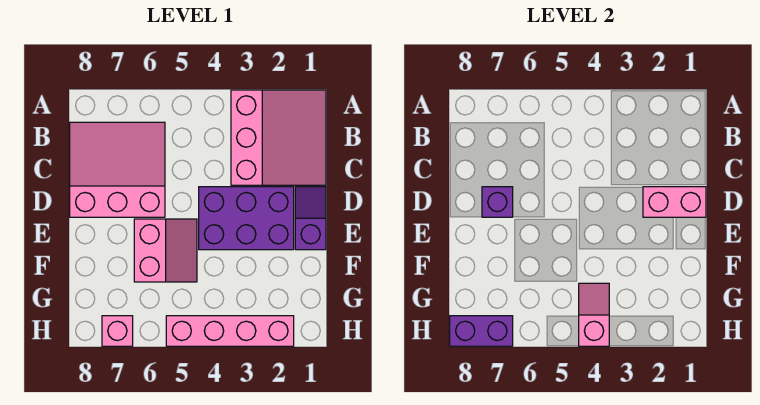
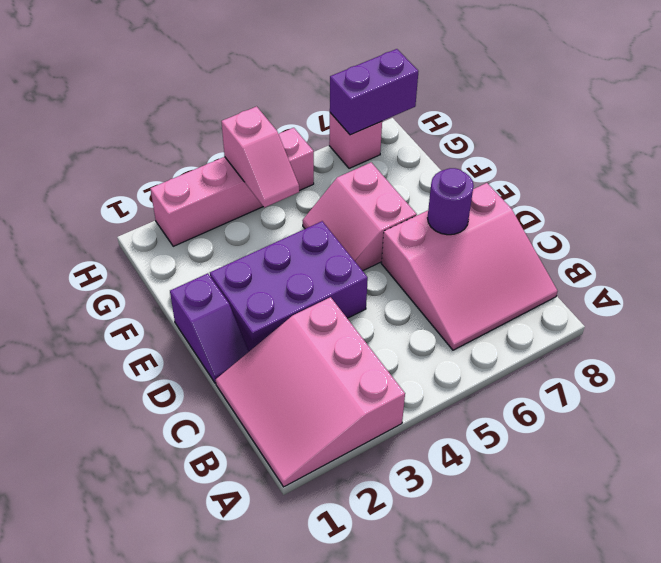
pink brick D1:D2 level 2 -> none
purple brick D7 level 2 -> purple round brick D7 level 2

